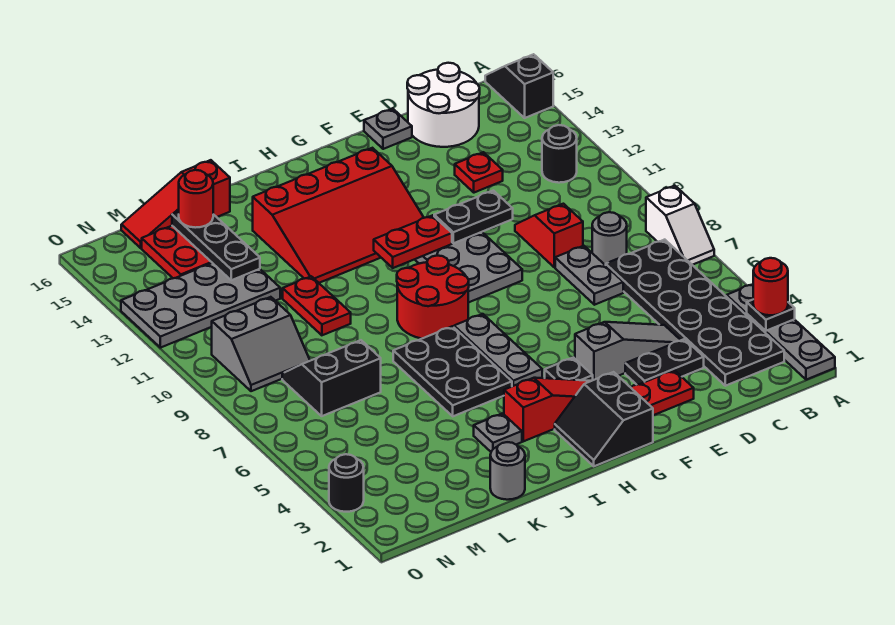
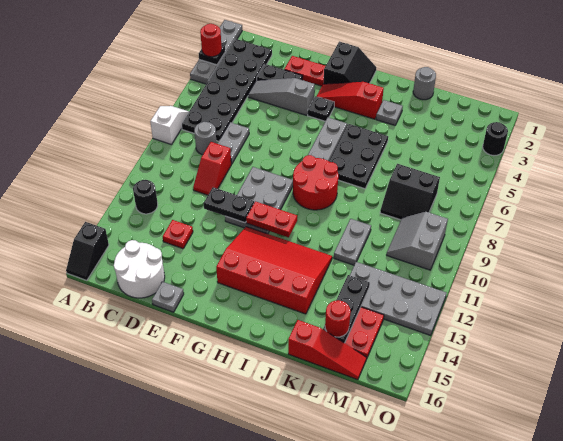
red plate K10:K11 level 1 -> grey plate K10:K11 level 1
grey slope M9:N10 level 1 top 10 -> grey slope M9:N10 level 1 top N

